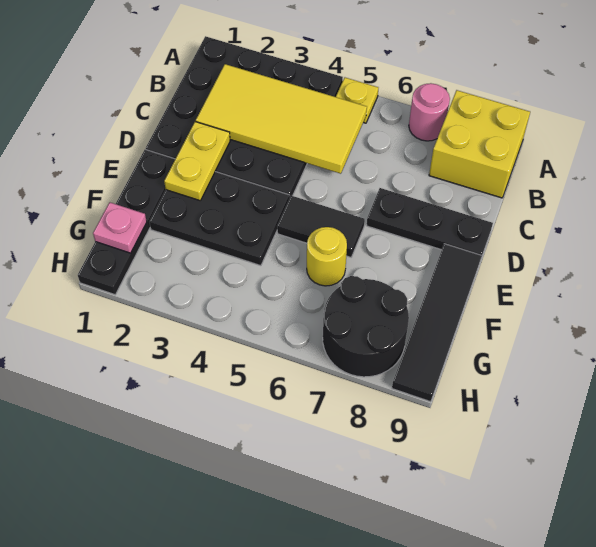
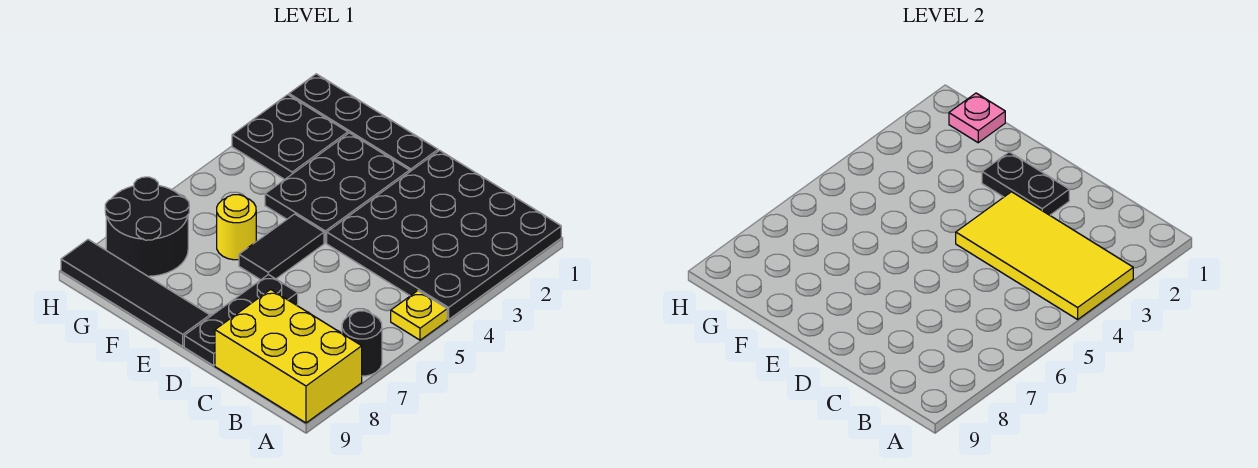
pink round brick A7 level 1 -> black round brick A7 level 1
yellow brick A8:B9 level 1 -> yellow brick A8:C9 level 1
yellow tile B2:C5 level 2 -> yellow tile A3:D4 level 2
yellow plate D2:E2 level 2 -> black plate D2:E2 level 2
none -> black plate G2:H3 level 1

